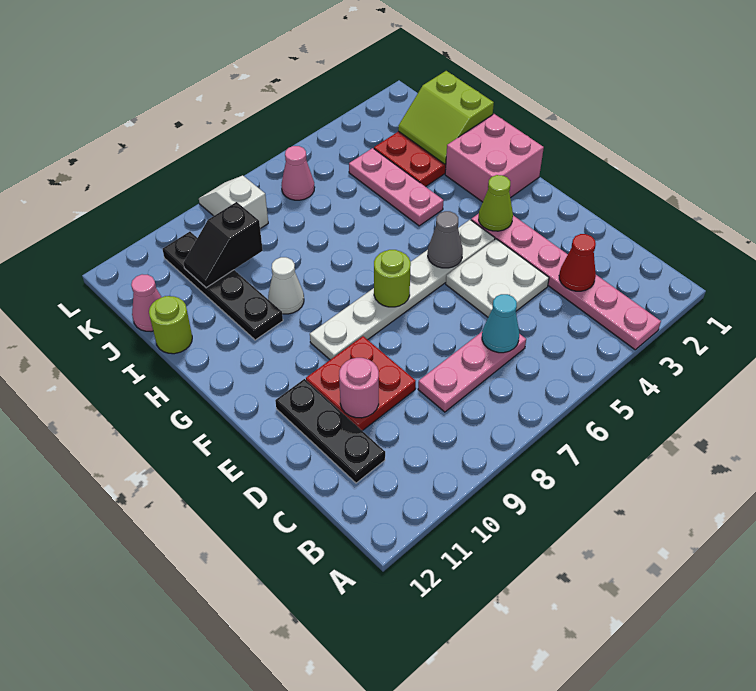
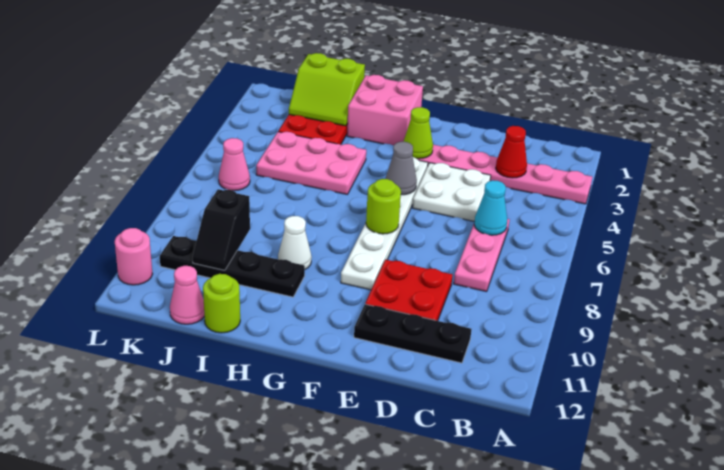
pink round brick D10 level 2 -> pink round brick L11 level 1
pink plate H4:J4 level 1 -> pink plate H4:J5 level 1
white slope K8:L8 level 1 top K -> none

